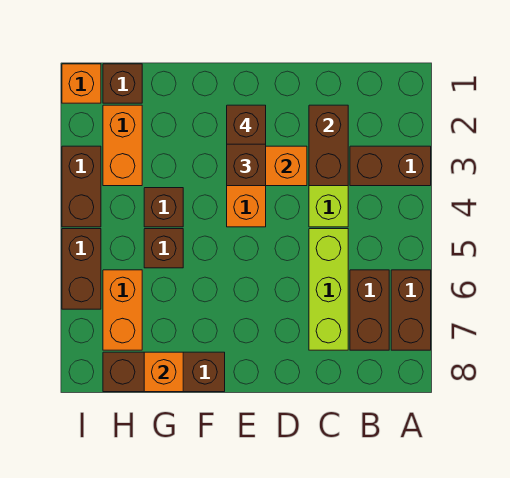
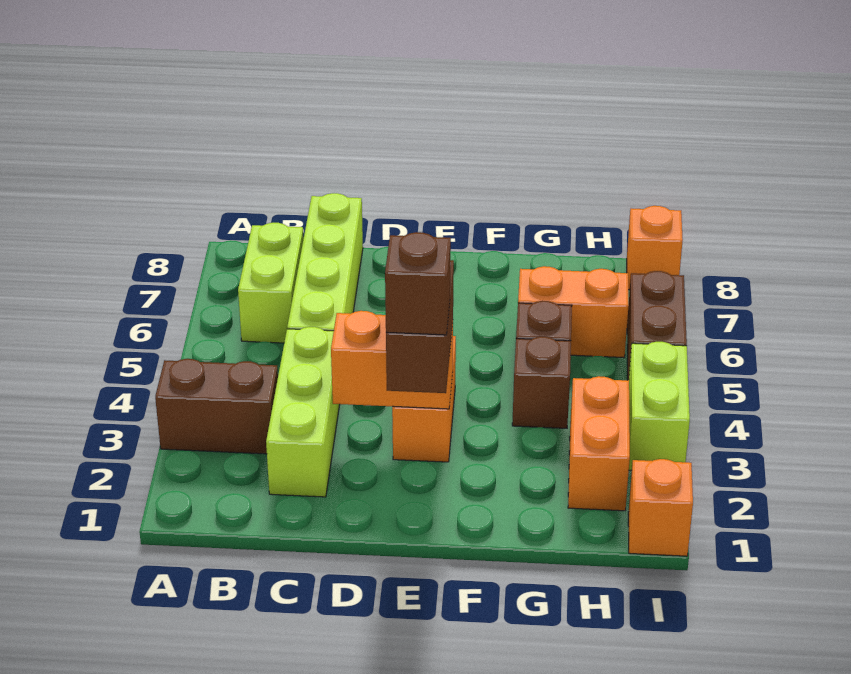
brown brick A6:A7 level 1 -> none
brown brick B6:B7 level 1 -> lime brick B6:B7 level 1
brown brick C2:C3 level 2 -> none
lime brick C5:C7 level 1 -> lime brick C5:C8 level 1
brown brick F8:H8 level 1 -> none
orange brick G8 level 2 -> orange brick I8 level 1
brown brick H1 level 1 -> none
orange brick H6:H7 level 1 -> orange brick G6:H6 level 1
brown brick I3:I4 level 1 -> lime brick I3:I4 level 1

